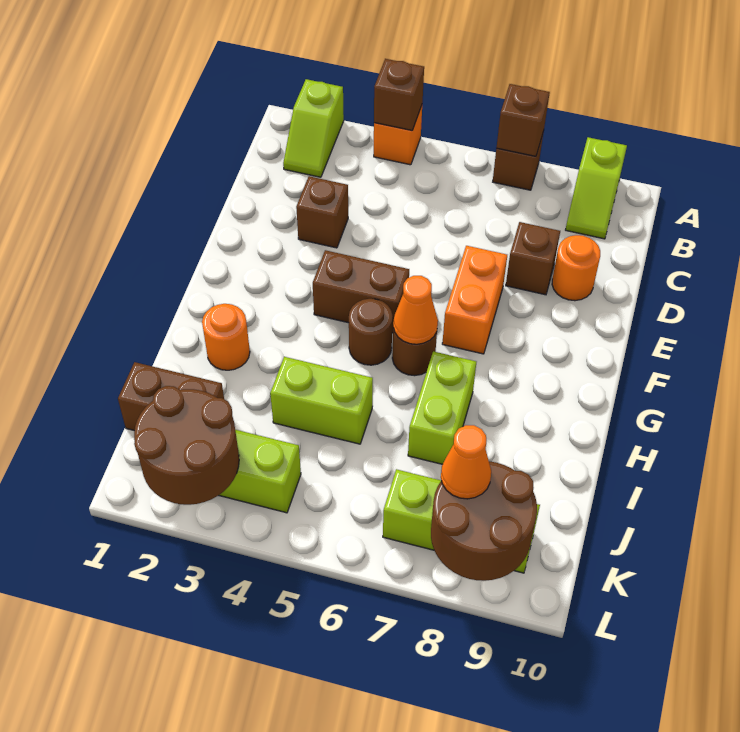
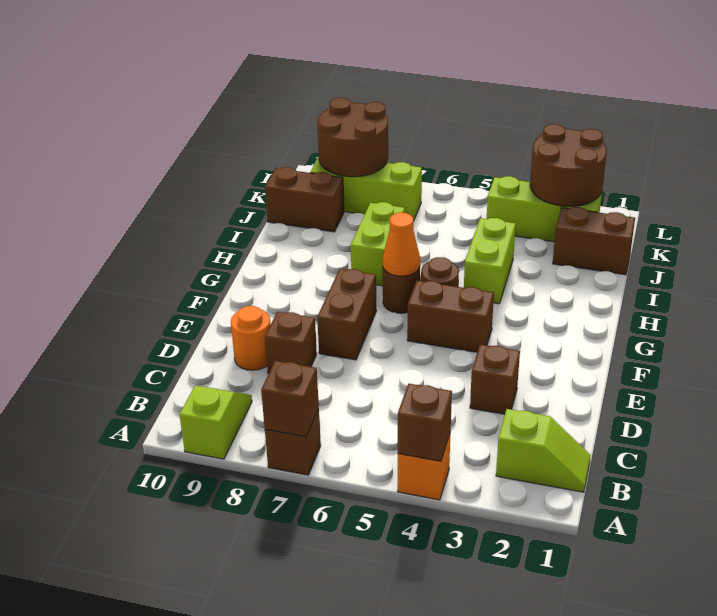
lime slope A2:B2 level 1 top A -> lime slope B1:B2 level 1 top 2
orange brick E7:F7 level 1 -> brown brick E7:F7 level 1
orange round brick H2 level 1 -> none
lime brick I4:I5 level 1 -> lime brick H4:I4 level 1
none -> brown brick J9:J10 level 1
orange cone K8 level 3 -> none

